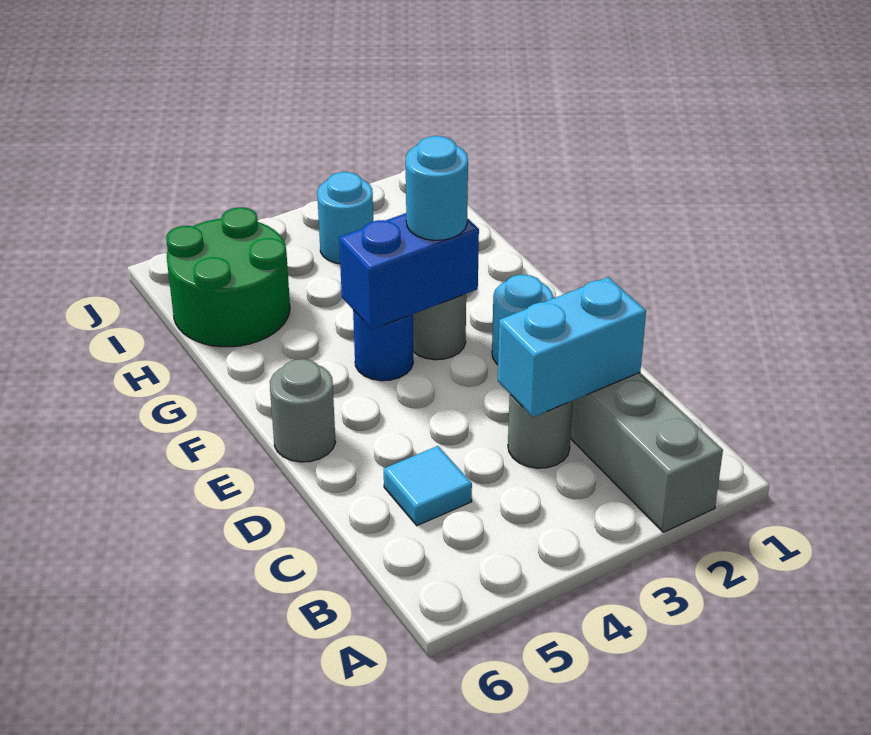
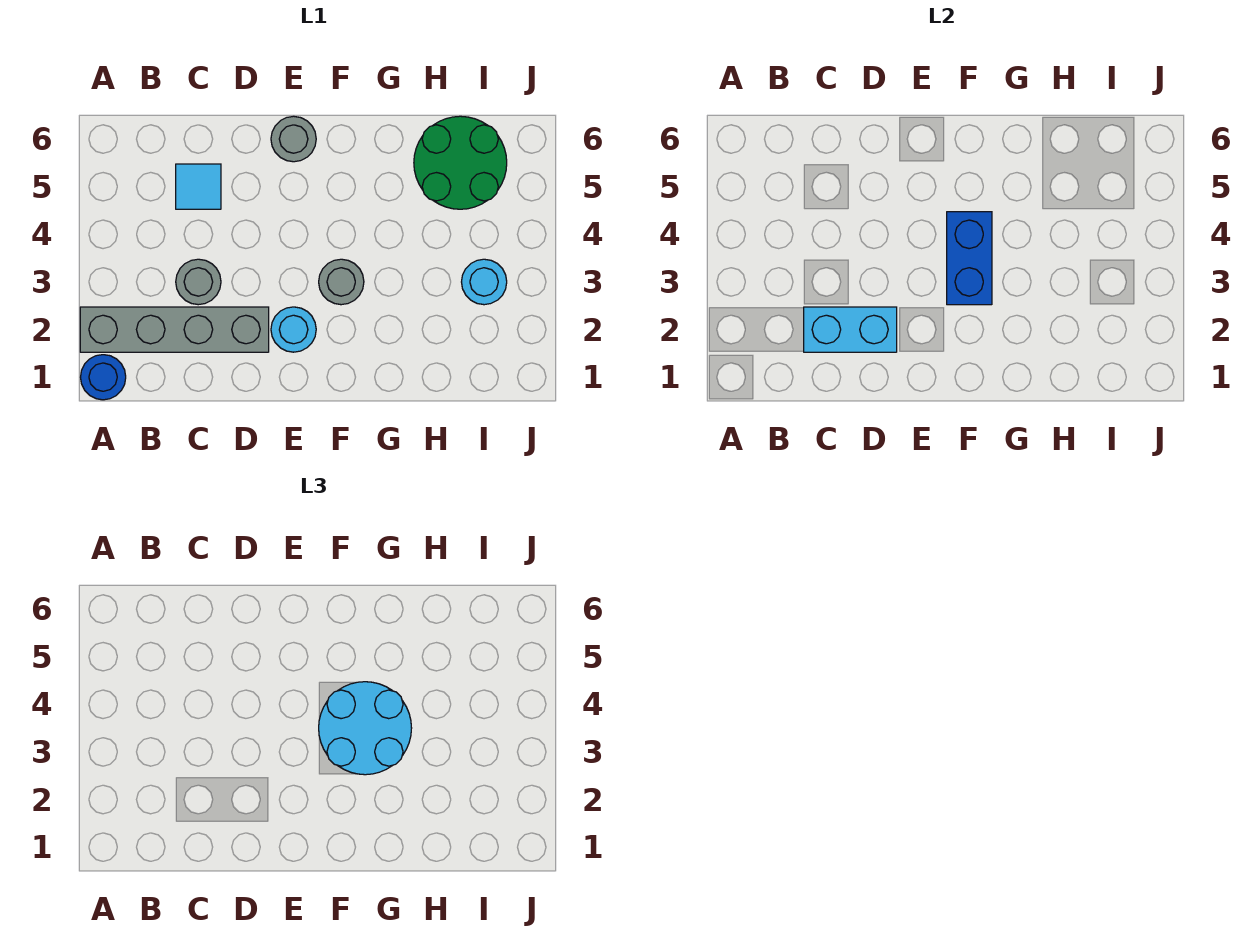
cyan brick C2:C3 level 2 -> cyan brick C2:D2 level 2
cyan round brick F3 level 3 -> cyan round brick F3:G4 level 3
blue round brick F4 level 1 -> blue round brick A1 level 1

